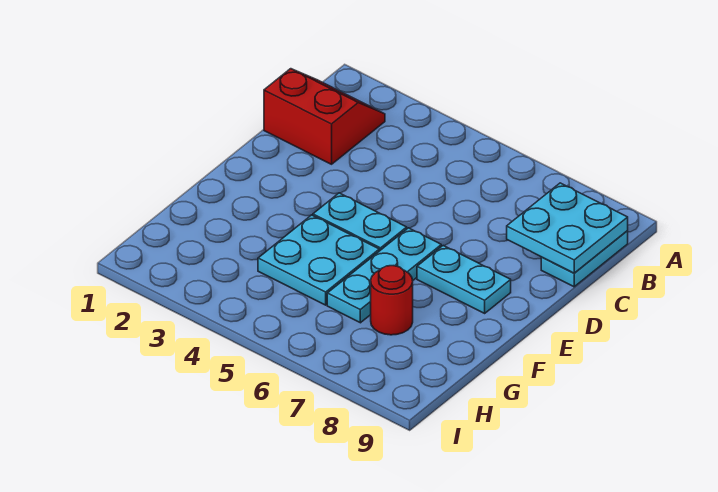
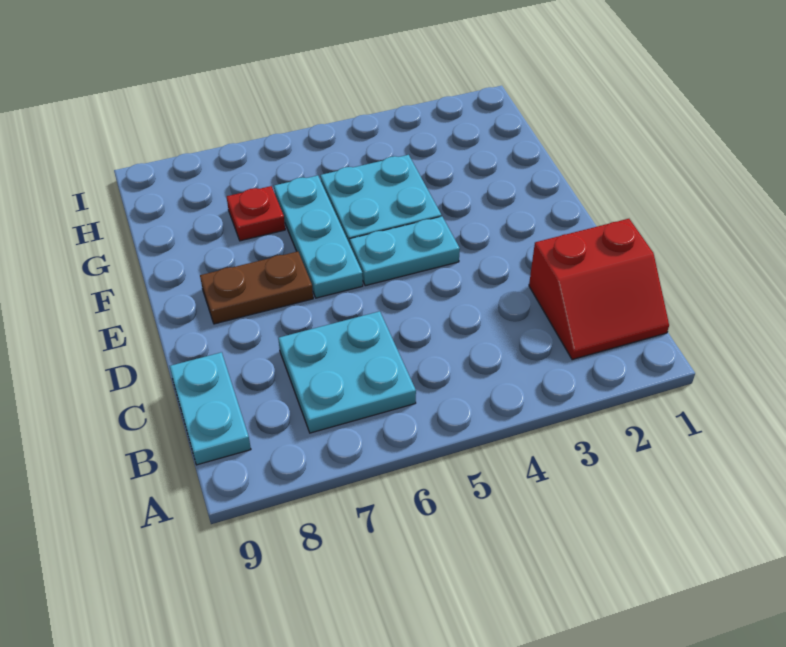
cyan plate B8:C9 level 2 -> cyan plate B6:C7 level 1
cyan plate E7:E8 level 1 -> brown plate E7:E8 level 1
red round brick G7 level 1 -> red plate G7 level 1

